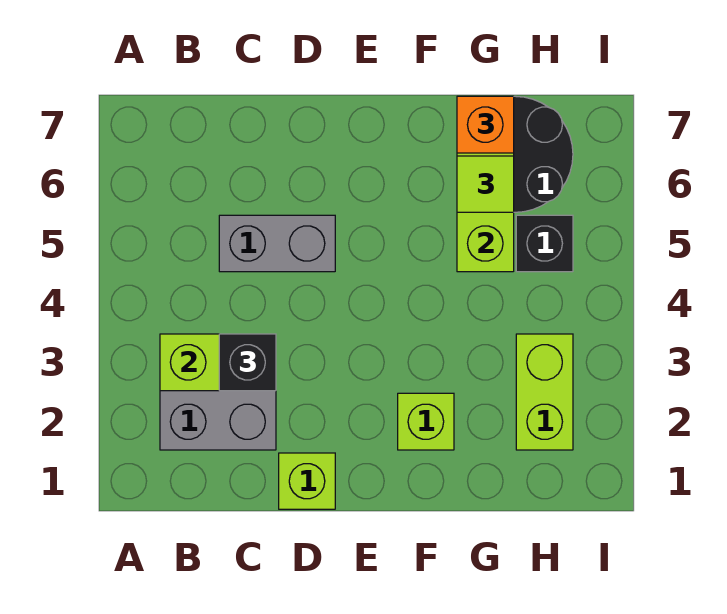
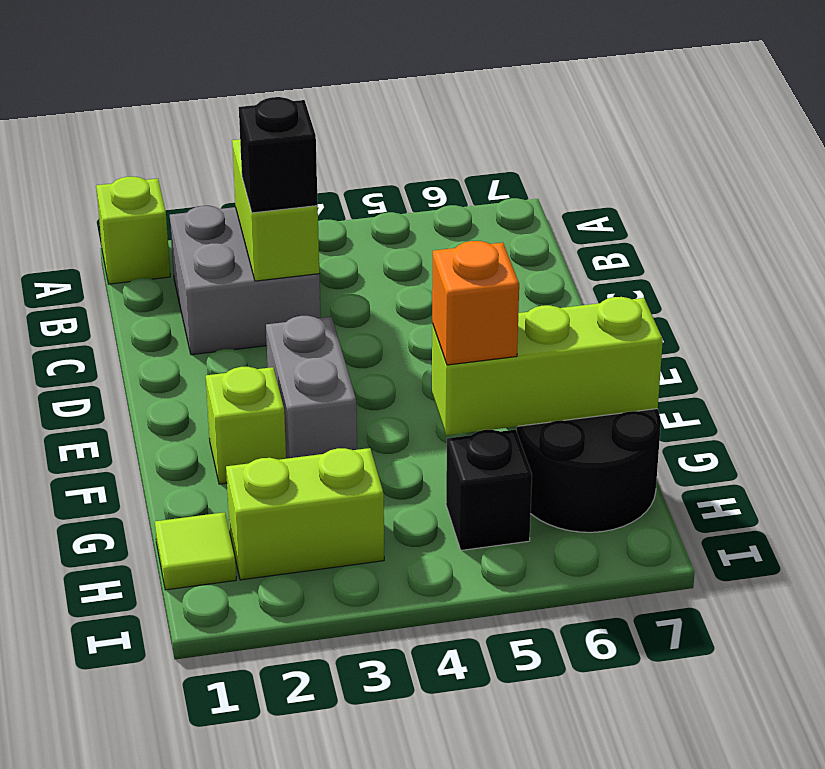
grey brick C5:D5 level 1 -> grey brick E3:F3 level 1
lime brick D1 level 1 -> lime brick A1 level 1
lime tile G6 level 3 -> lime tile H1 level 1
orange brick G7 level 3 -> orange brick G5 level 3

